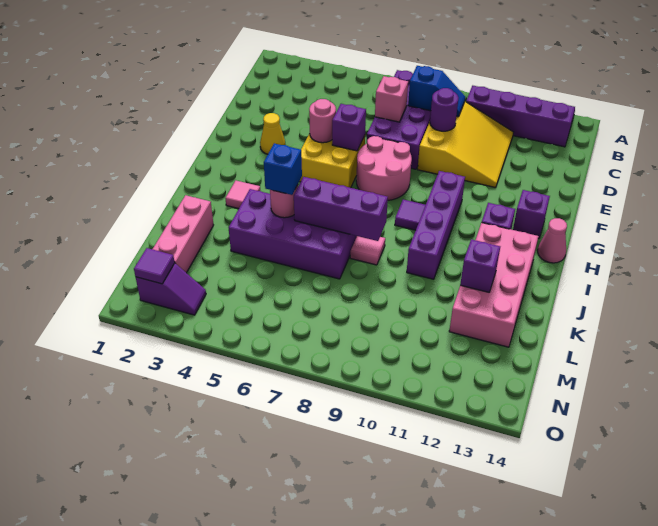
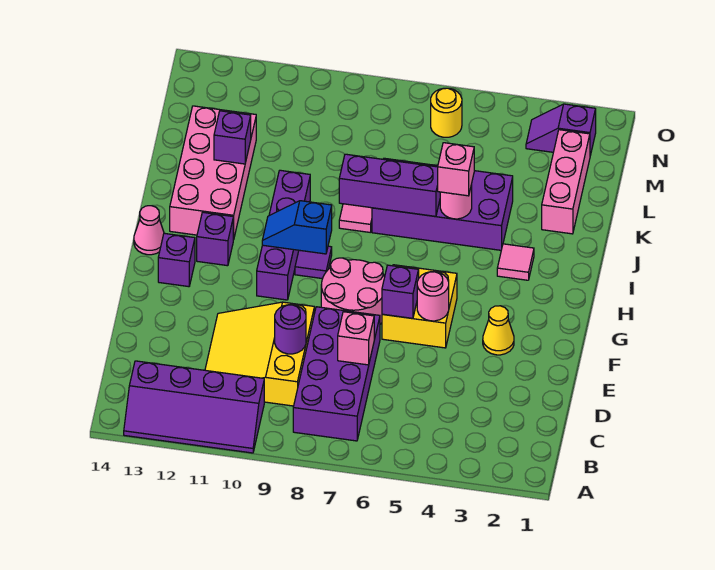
blue slope C8:C9 level 2 top 8 -> blue slope H9:H10 level 2 top 9
blue brick J5 level 3 -> pink brick J5 level 3
purple tile N2 level 2 -> none
none -> yellow round brick N6 level 1

